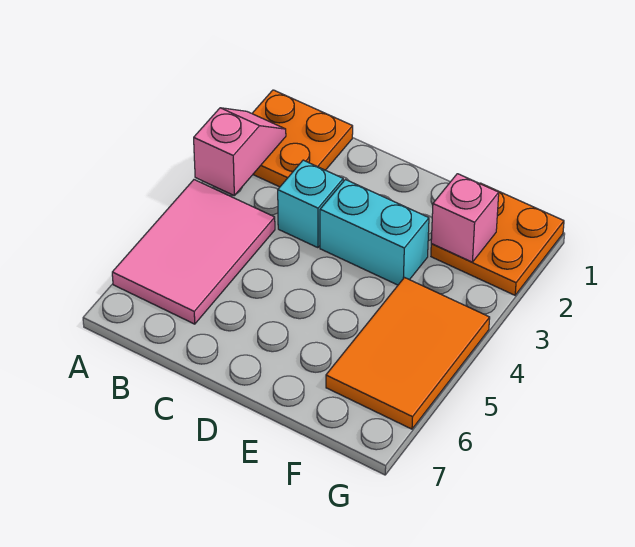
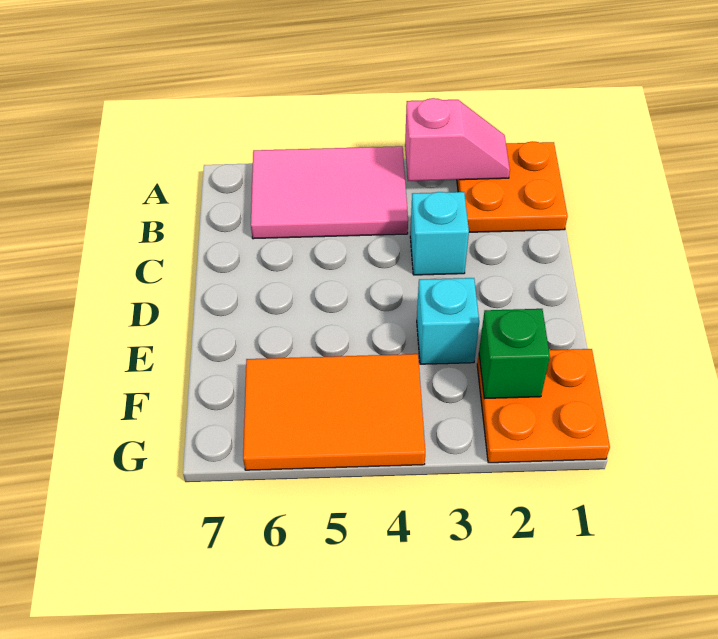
cyan brick D3:E3 level 1 -> cyan brick E3 level 1
pink brick F2 level 2 -> green brick F2 level 2

